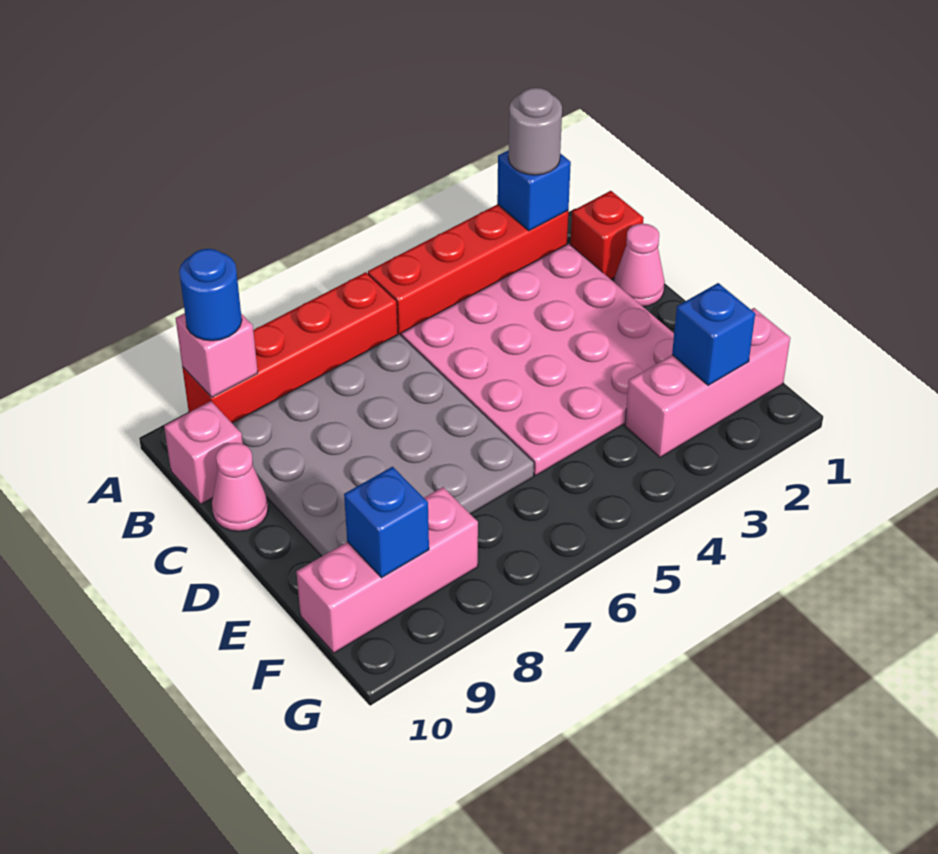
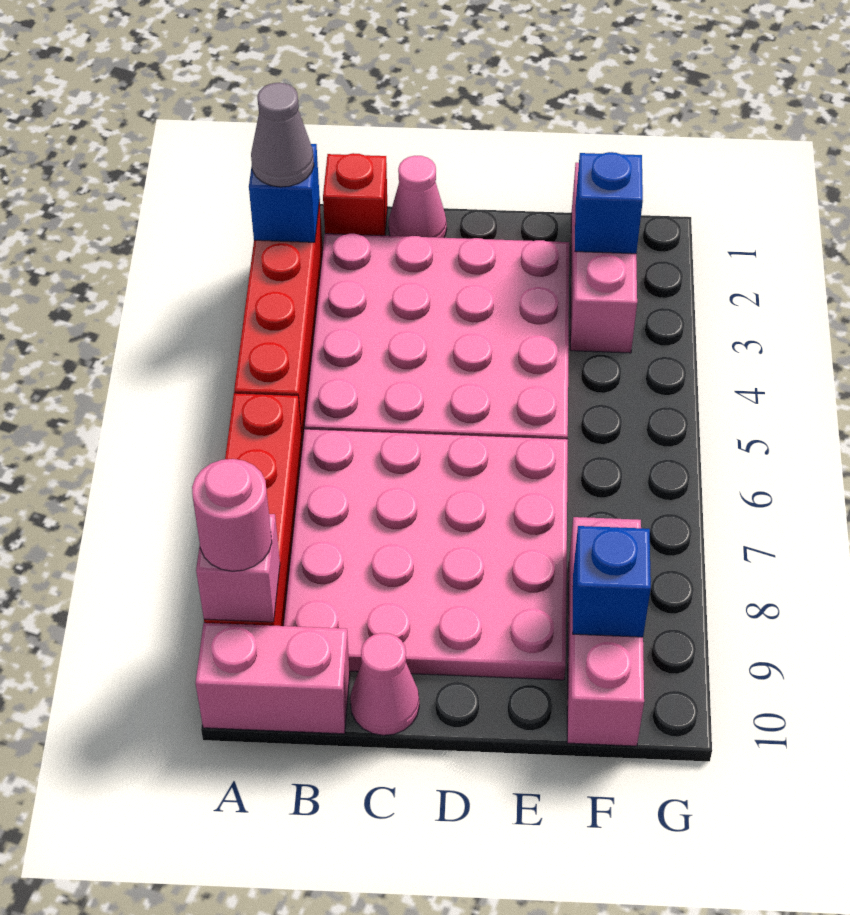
grey round brick A2 level 3 -> grey cone A2 level 3
blue round brick A9 level 3 -> pink round brick A9 level 3
grey plate B6:E9 level 1 -> pink plate B6:E9 level 1
pink brick B10 level 1 -> pink brick A10:B10 level 1

